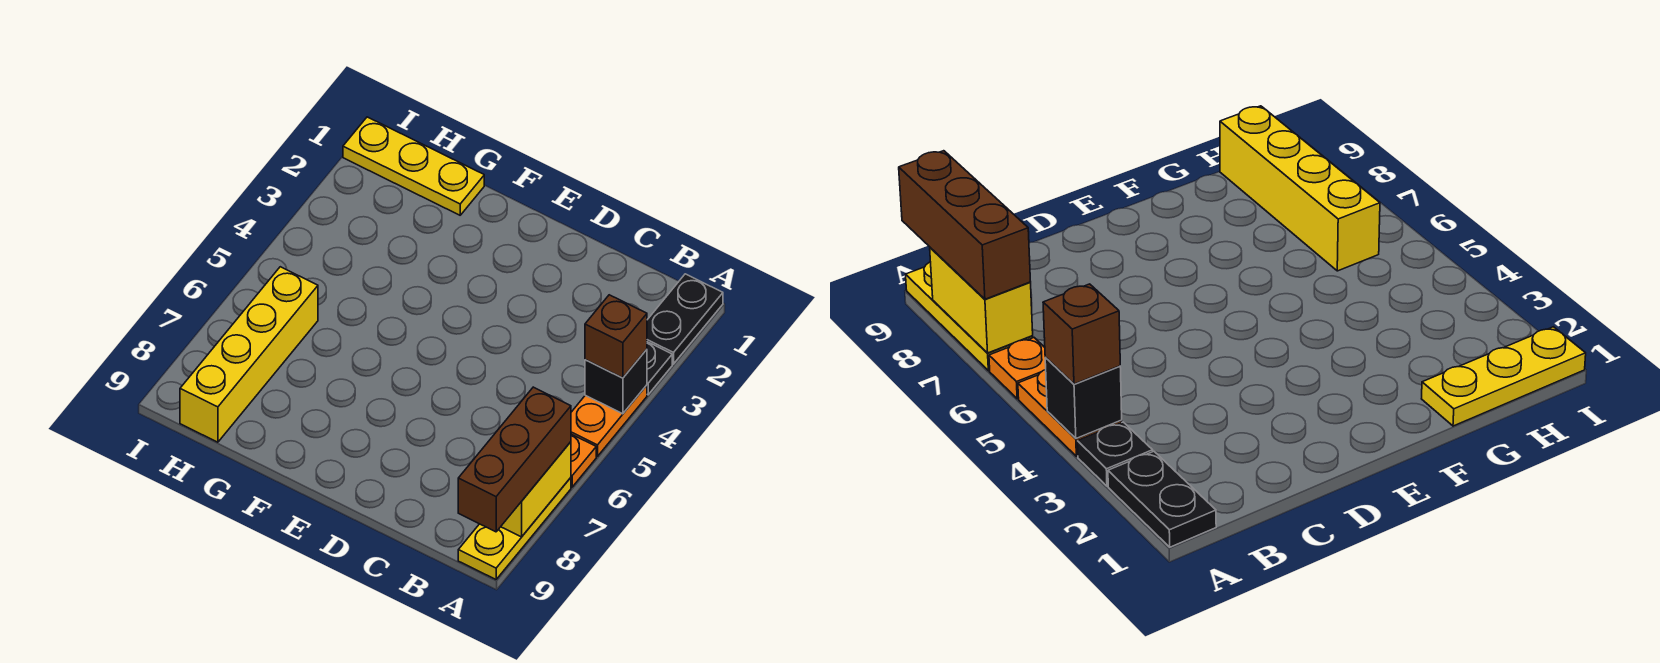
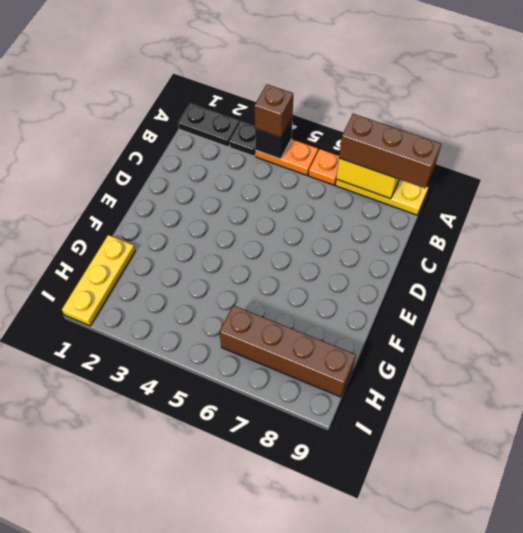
yellow brick H6:H9 level 1 -> brown brick H6:H9 level 1

